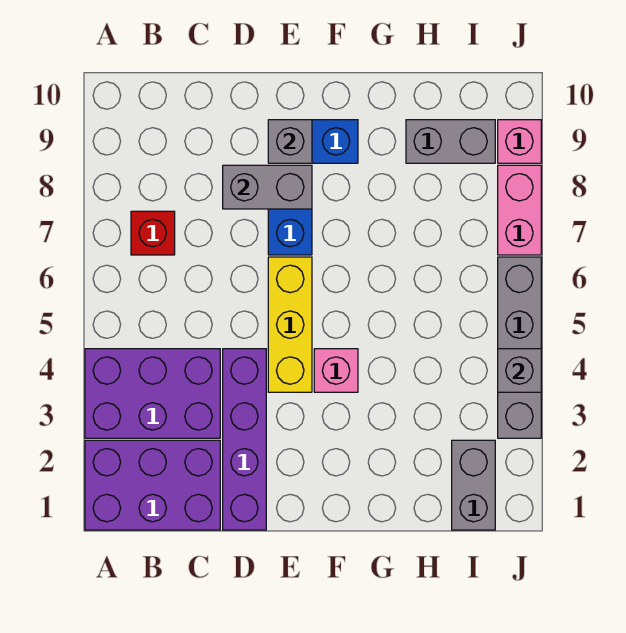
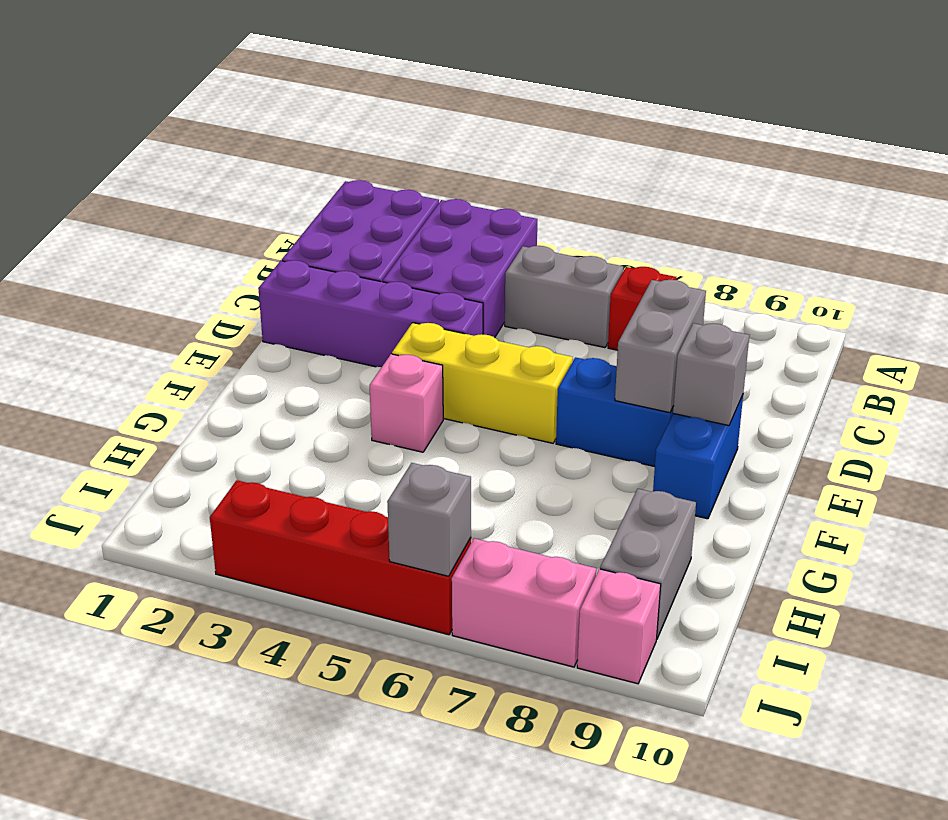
grey brick I1:I2 level 1 -> grey brick B5:B6 level 1
grey brick J3:J6 level 1 -> red brick J3:J6 level 1
grey brick J4 level 2 -> grey brick J6 level 2

